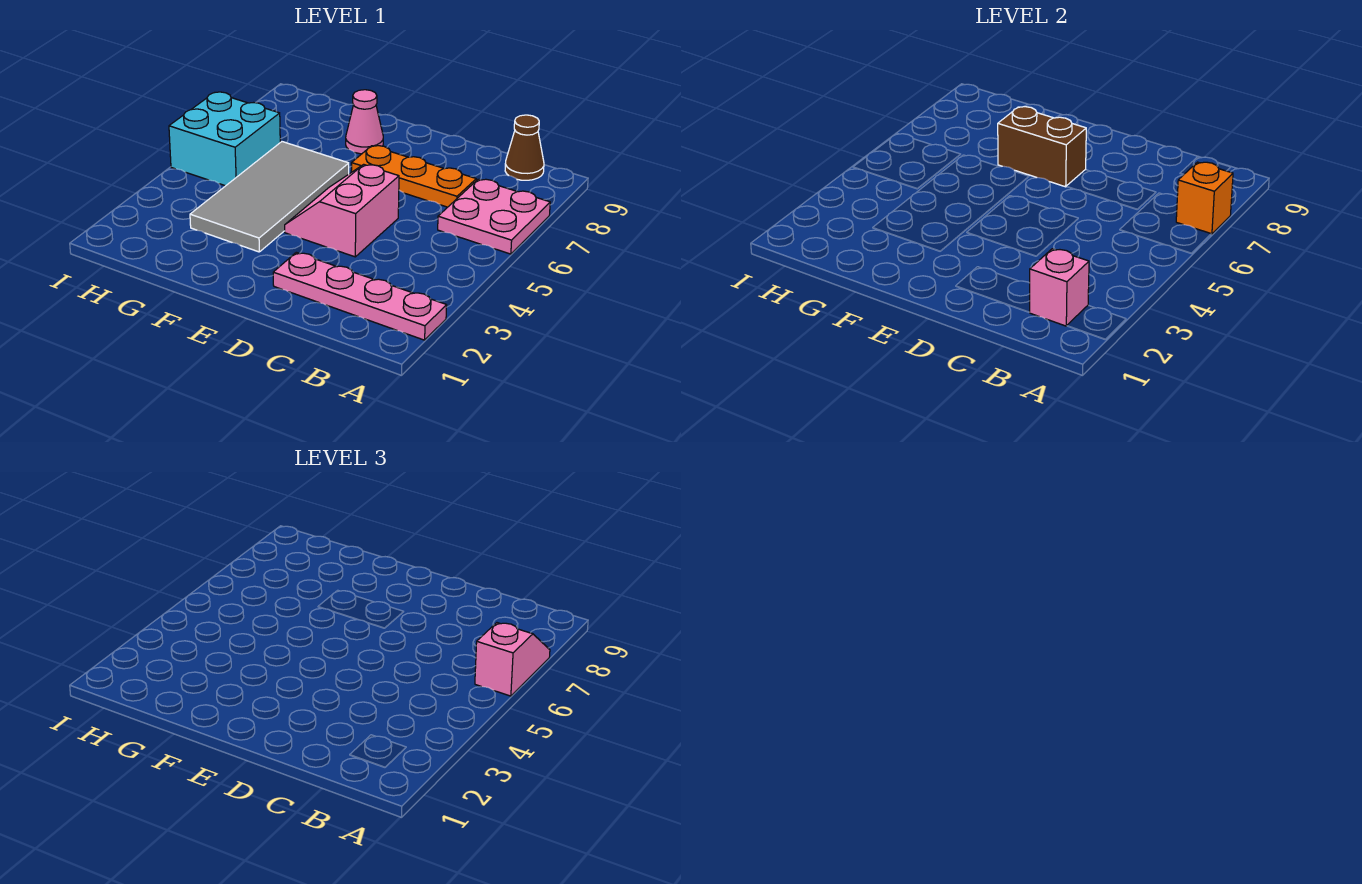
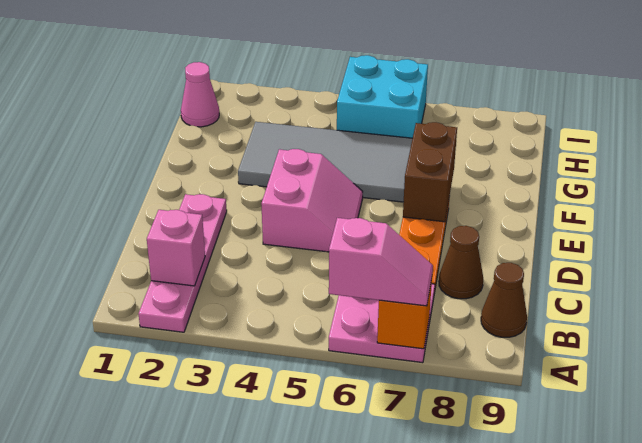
none -> brown cone C8 level 1
pink slope D4:E5 level 1 top D -> pink slope D4:E5 level 1 top 4
pink cone F8 level 1 -> pink cone H1 level 1

